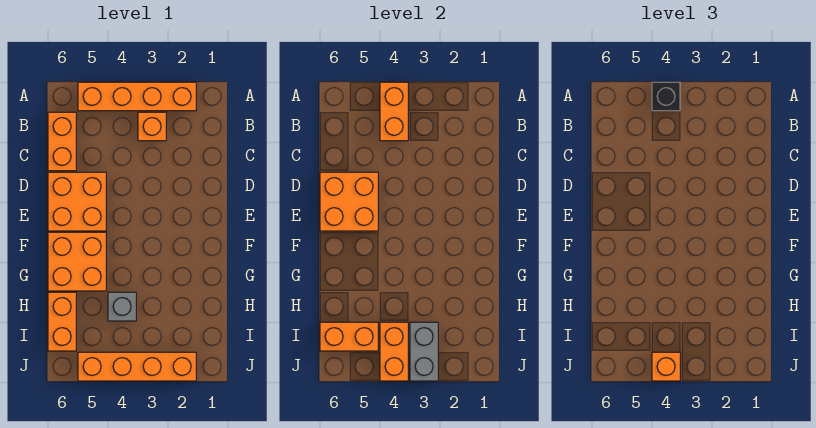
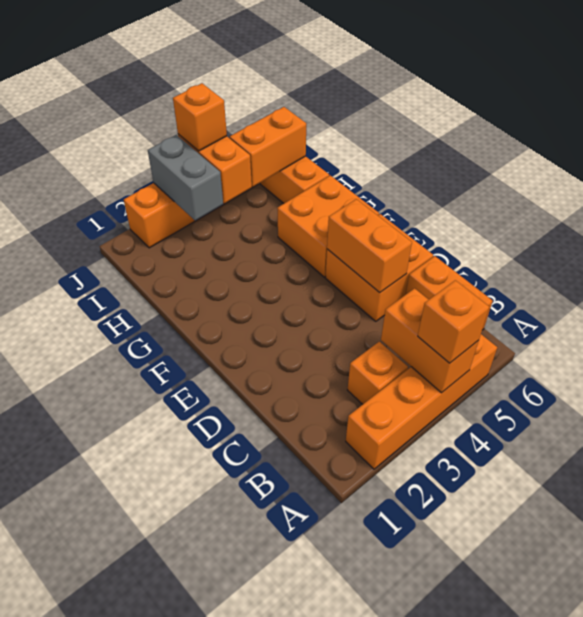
black brick A4 level 3 -> orange brick A4 level 3
orange brick D5:E6 level 2 -> orange brick D5:E5 level 2
grey brick H4 level 1 -> none

